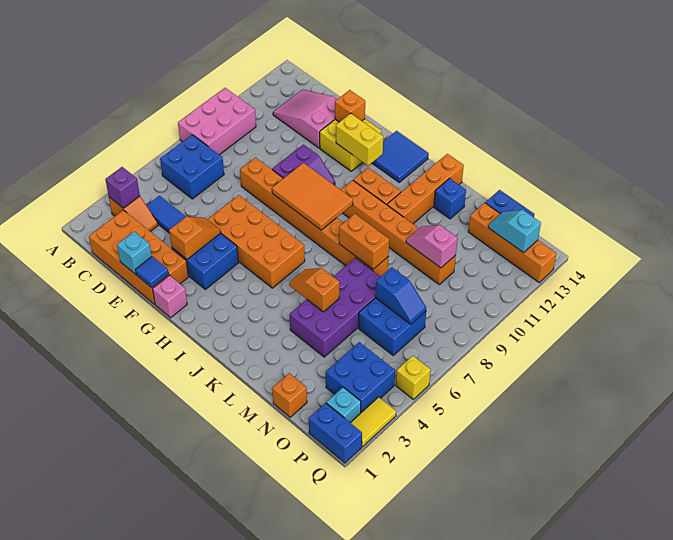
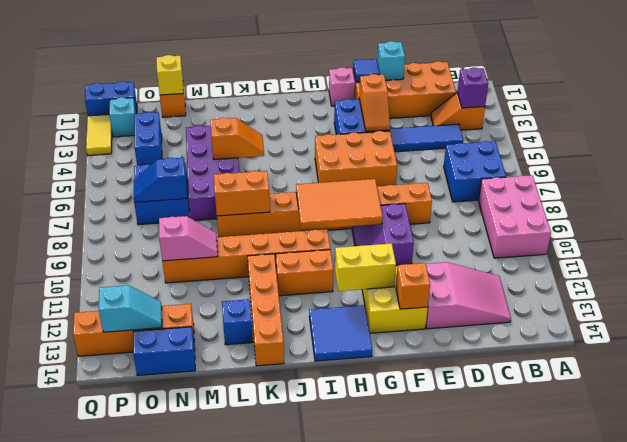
orange brick F5:I6 level 1 -> orange brick F5:H6 level 1
blue brick O3:P4 level 1 -> blue brick O3:O4 level 1
yellow brick Q5 level 1 -> yellow brick N1 level 2

